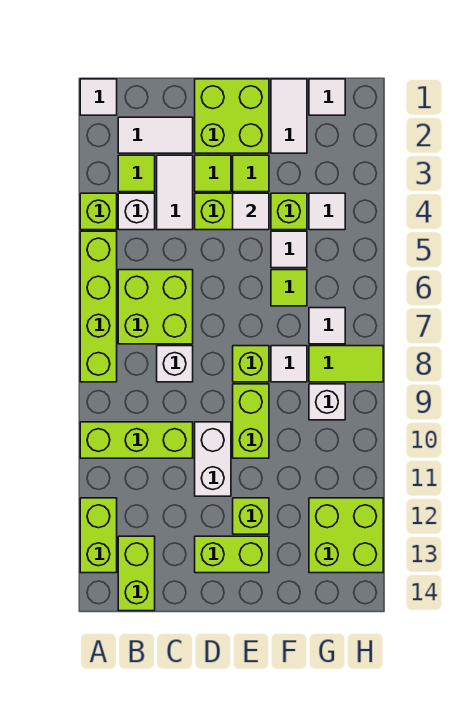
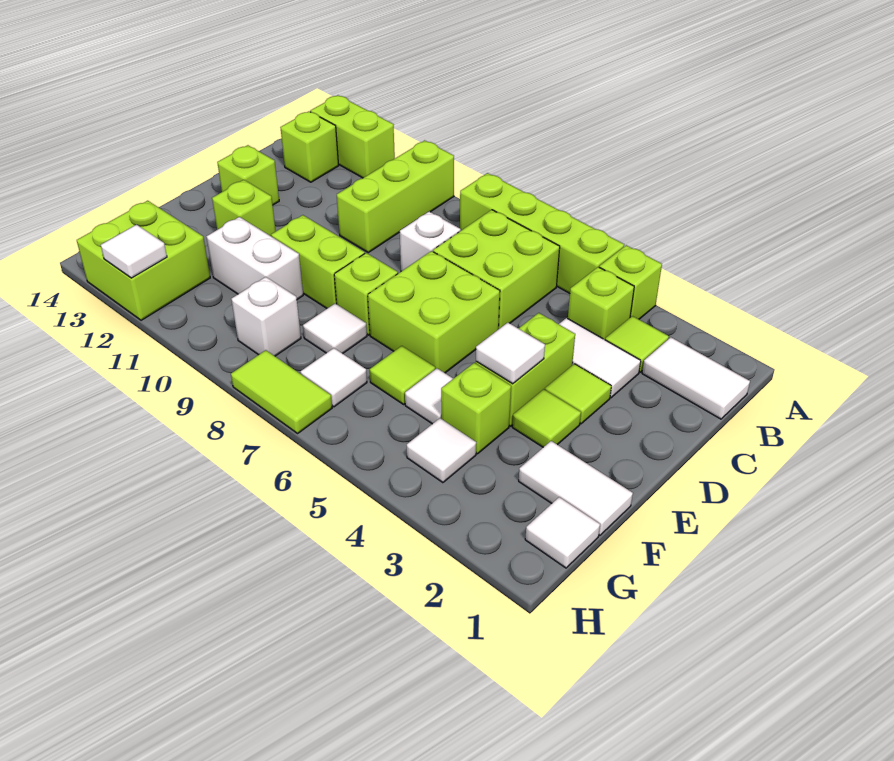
white tile A1 level 1 -> white tile H12 level 2
white tile B2:C2 level 1 -> white tile B1:B2 level 1
white brick B4 level 1 -> lime brick B4 level 1
lime brick B13:B14 level 1 -> lime brick B13 level 1
lime brick D1:E2 level 1 -> lime brick D6:E7 level 1
white brick D10:D11 level 1 -> white brick F10:F11 level 1
lime brick D13:E13 level 1 -> lime brick D13 level 1
lime tile G8:H8 level 1 -> lime tile H7:H8 level 1

